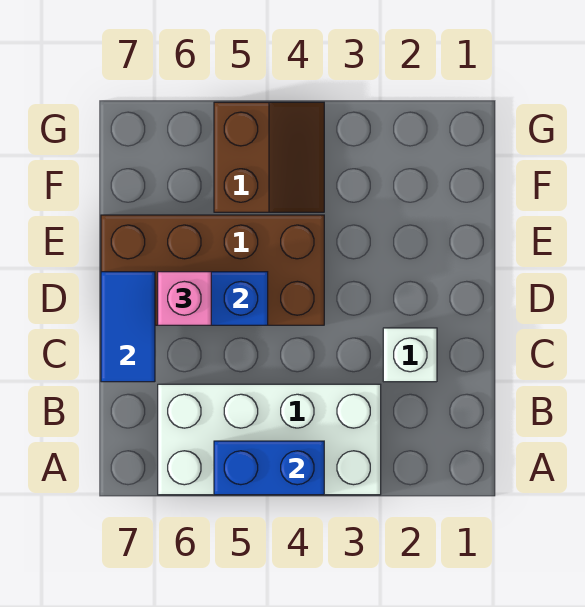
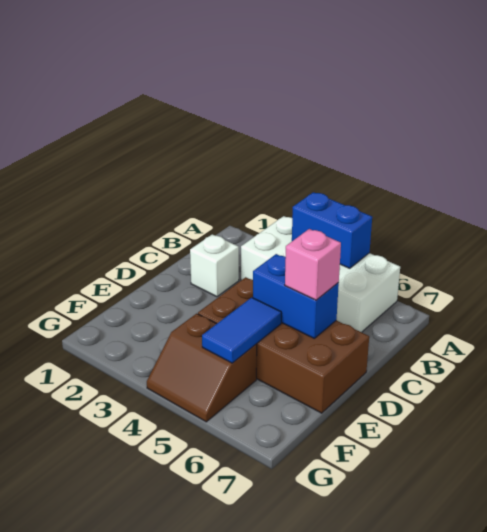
blue tile C7:D7 level 2 -> blue tile E5:F5 level 2
brown slope F4:G5 level 1 top 5 -> brown slope F4:G5 level 1 top F

